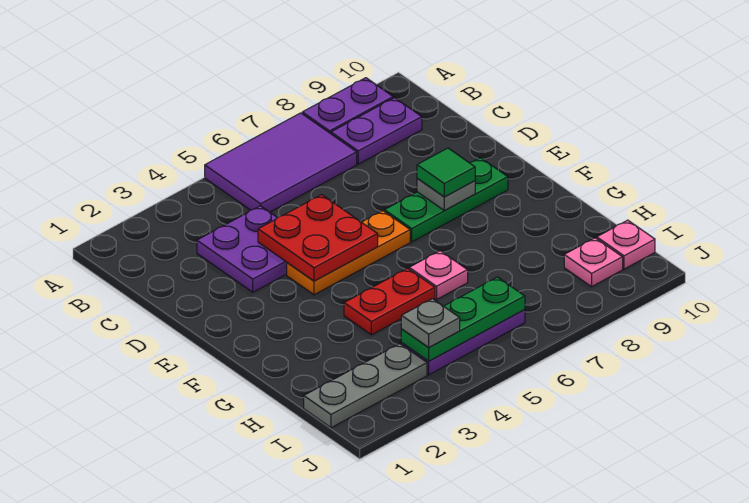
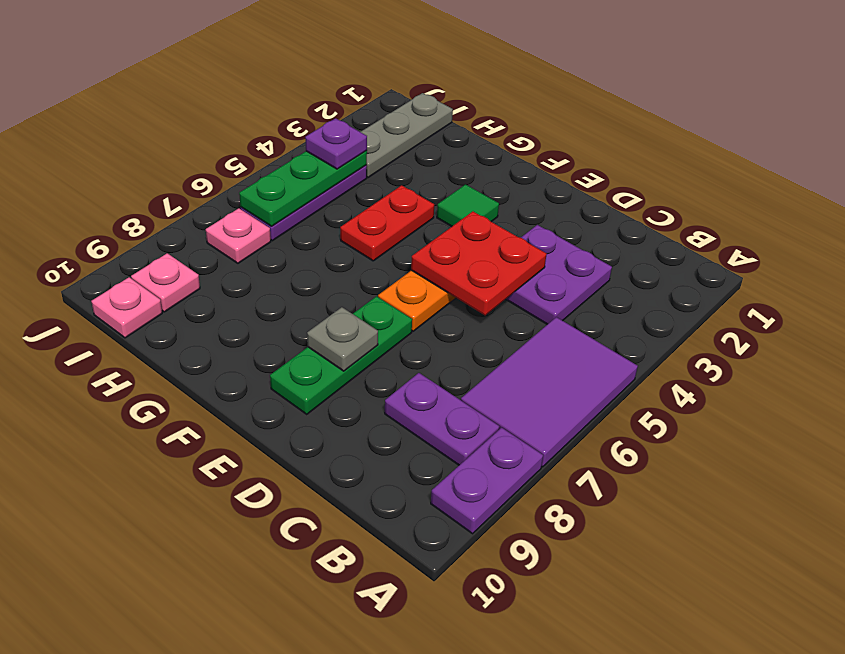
purple plate B8:B9 level 1 -> purple plate B8:C8 level 1
green tile E8 level 3 -> green tile F3 level 1
pink plate G6 level 1 -> pink plate I7 level 1
grey plate I4 level 3 -> purple plate I4 level 3

